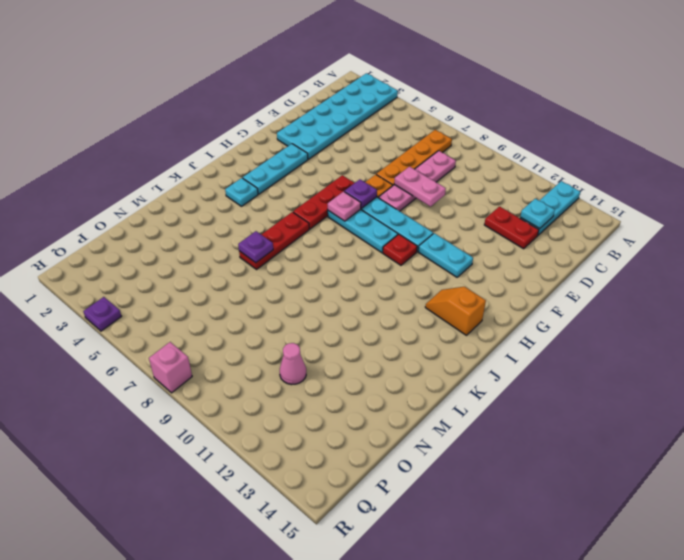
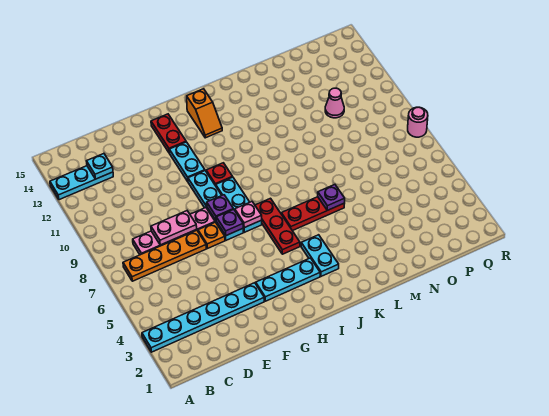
cyan plate A2:F3 level 1 -> cyan plate A3:F3 level 1
red plate D12:D13 level 1 -> red plate G13:G14 level 1
pink plate E8:E9 level 2 -> pink plate D8:E8 level 2
red plate G6:I6 level 1 -> red plate I5:I7 level 1
cyan plate J3 level 1 -> cyan plate J3:J4 level 1
purple plate R4 level 1 -> purple plate G8 level 2
pink brick R8 level 1 -> pink round brick R8 level 1

